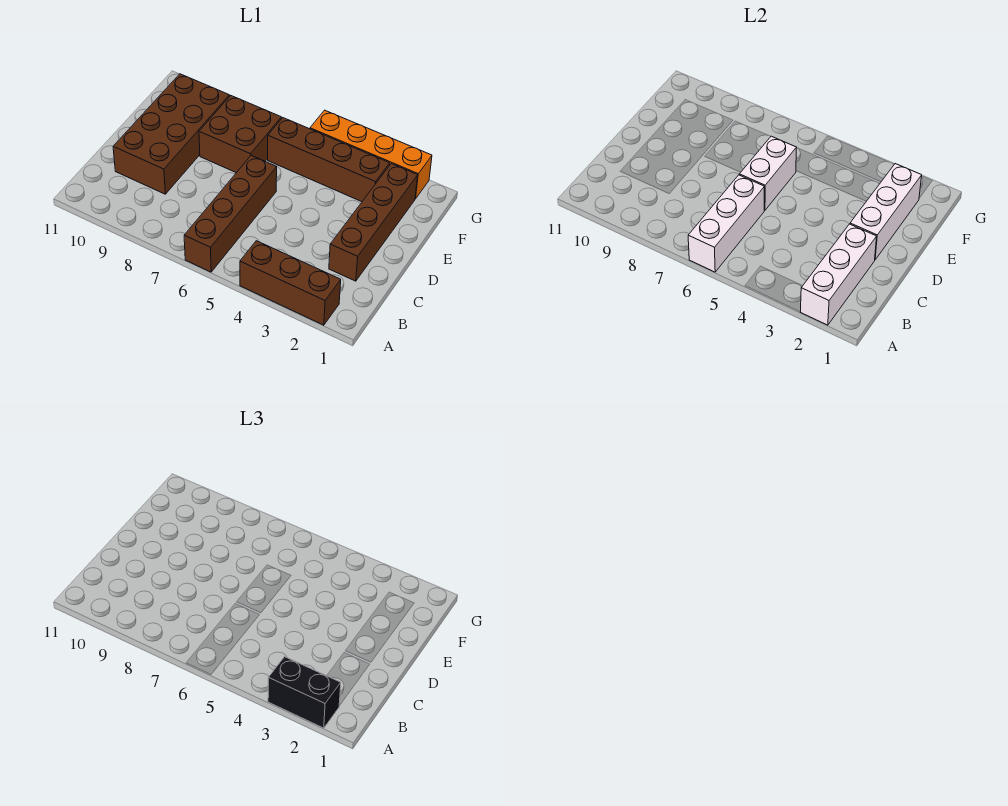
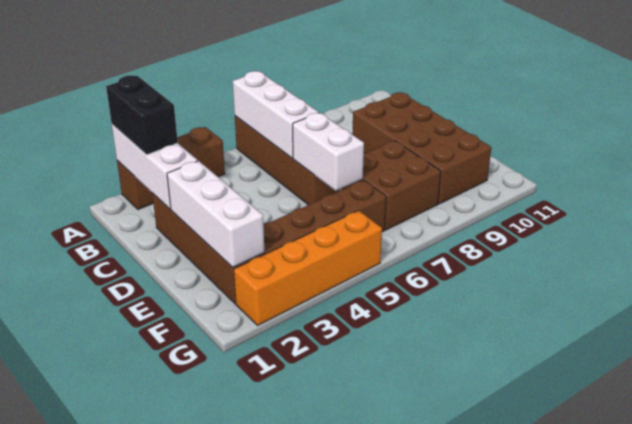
black brick A2:A3 level 3 -> black brick A2:B2 level 3

